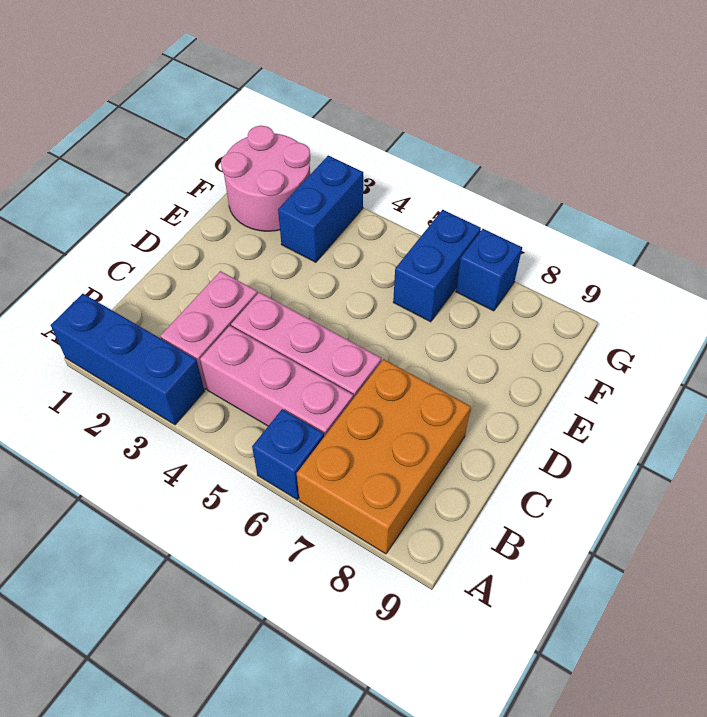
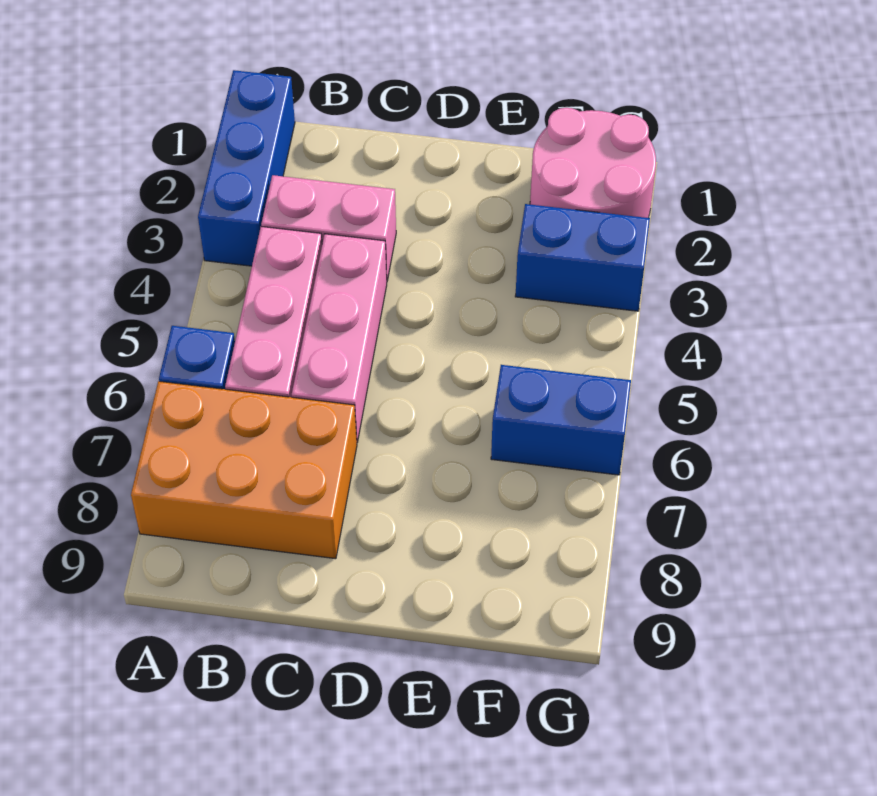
blue brick G7 level 1 -> none

